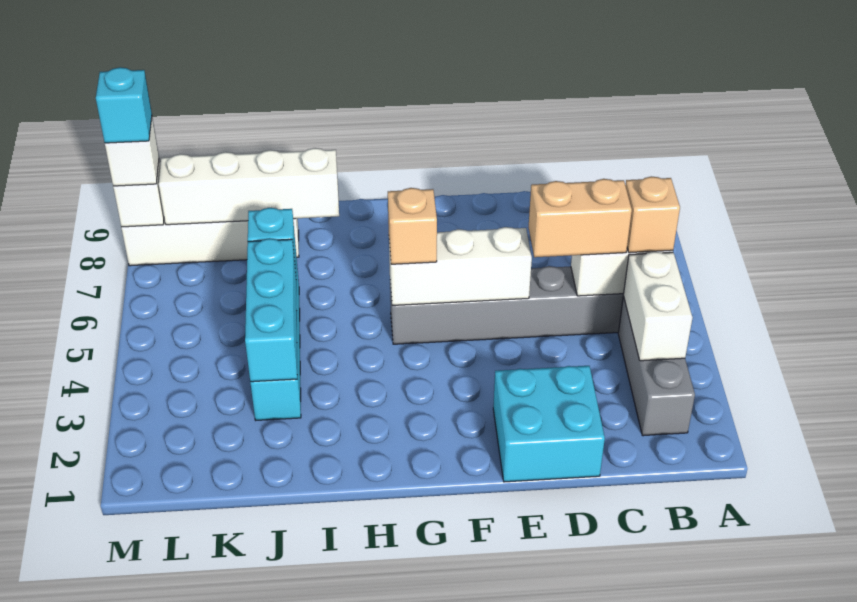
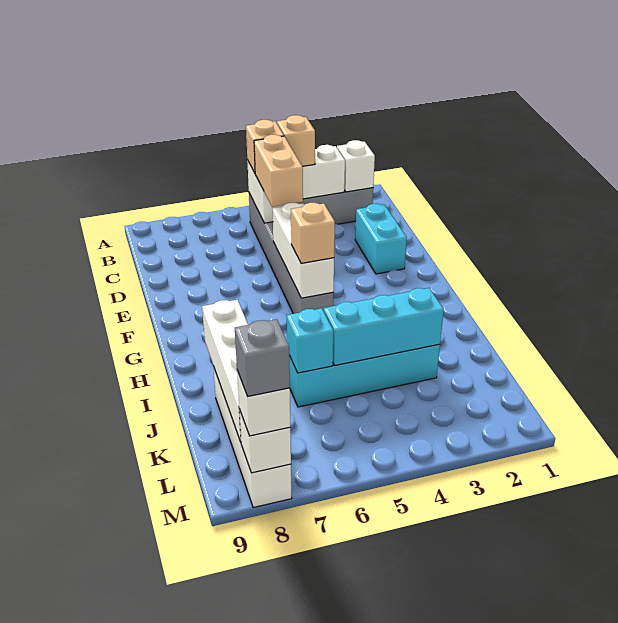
none -> white brick B2 level 2
none -> tan brick B4 level 3
cyan brick D1:E2 level 1 -> cyan brick D2:E2 level 1
cyan brick M8 level 4 -> grey brick M8 level 4

